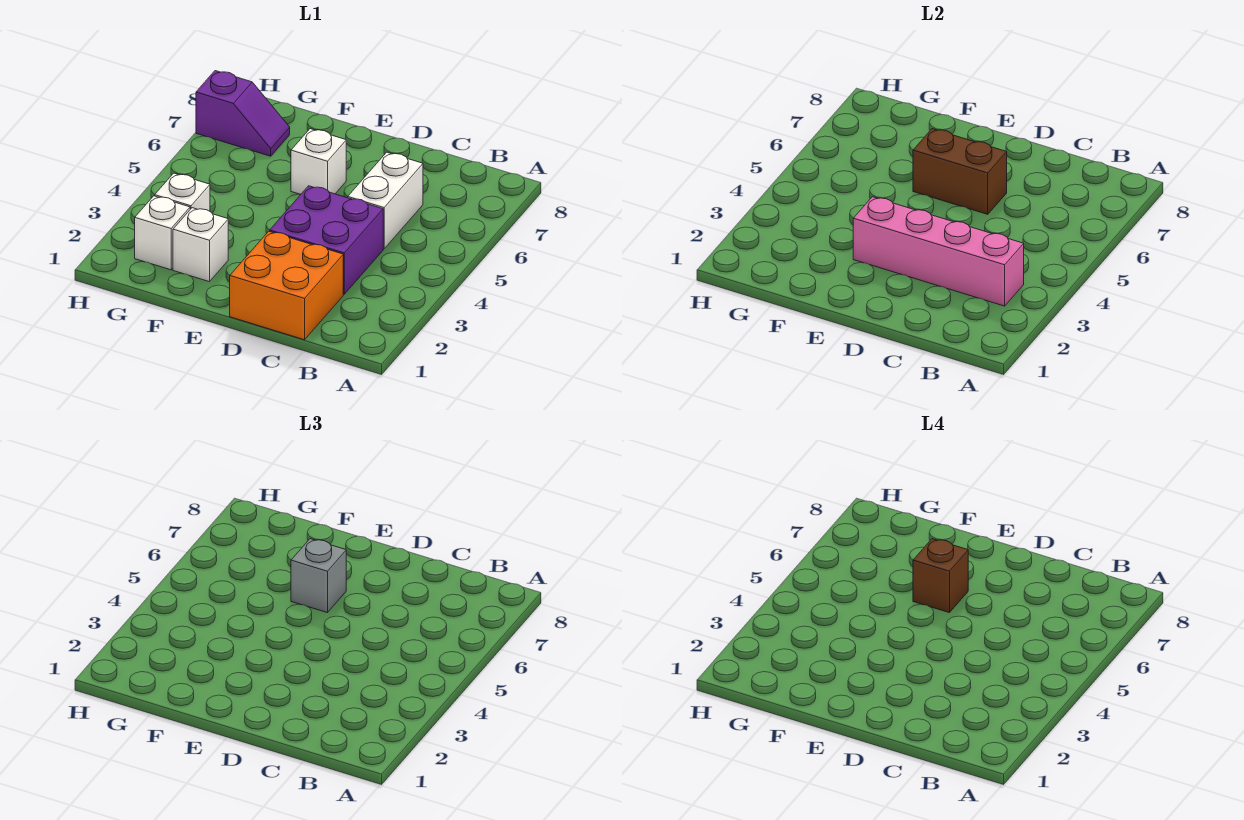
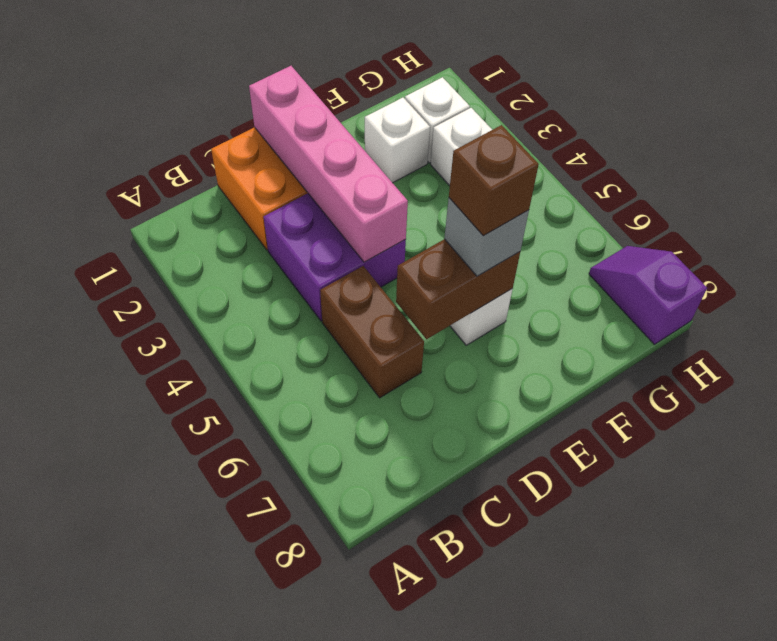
pink brick B3:E3 level 2 -> pink brick D1:D4 level 2
white brick C5:C6 level 1 -> brown brick C5:C6 level 1
purple slope G7:H7 level 1 top H -> purple slope H7:H8 level 1 top 8

